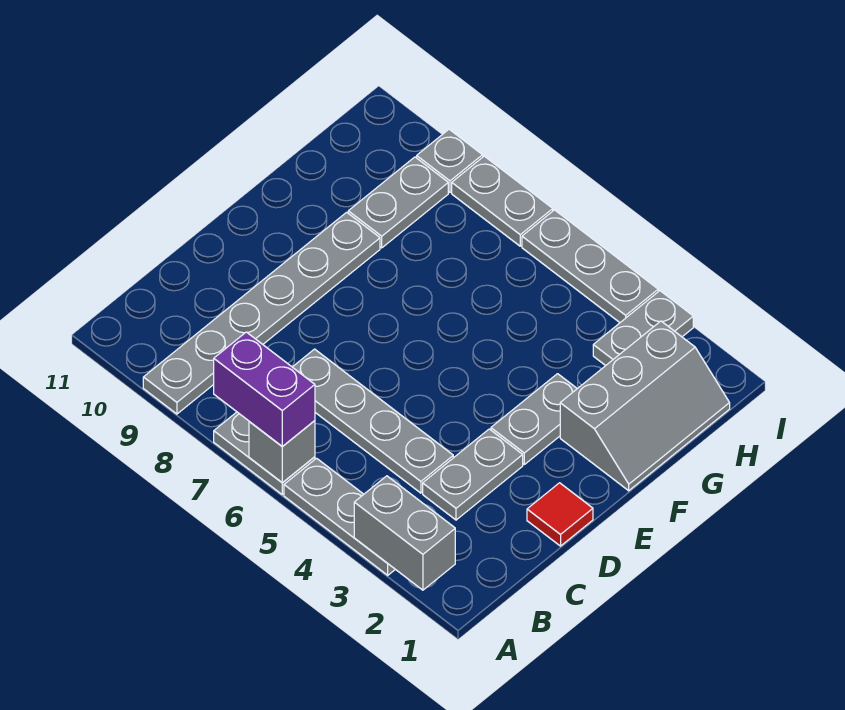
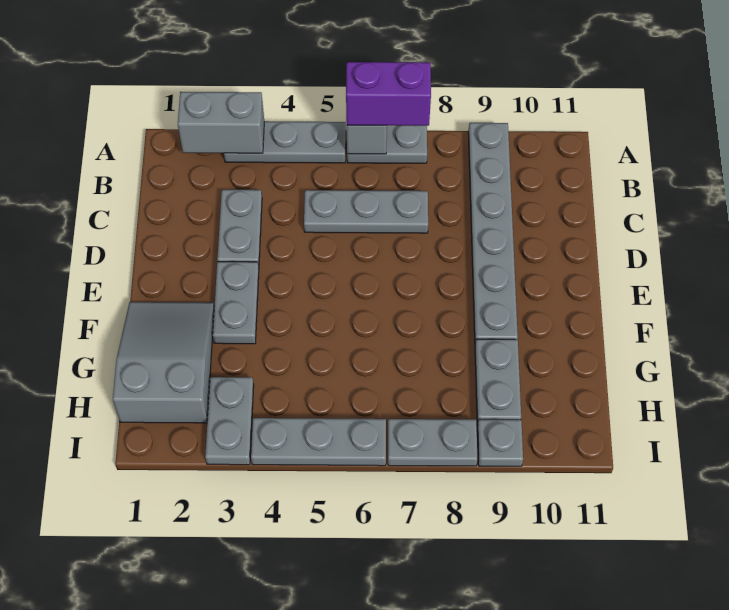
grey plate C4:C7 level 1 -> grey plate C5:C7 level 1
red tile D1 level 1 -> none
grey slope F1:H2 level 1 top 2 -> grey slope F1:H2 level 1 top H

